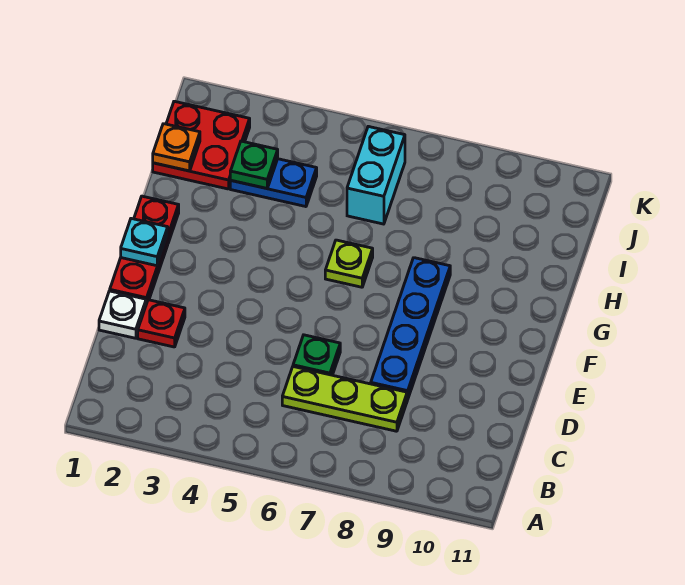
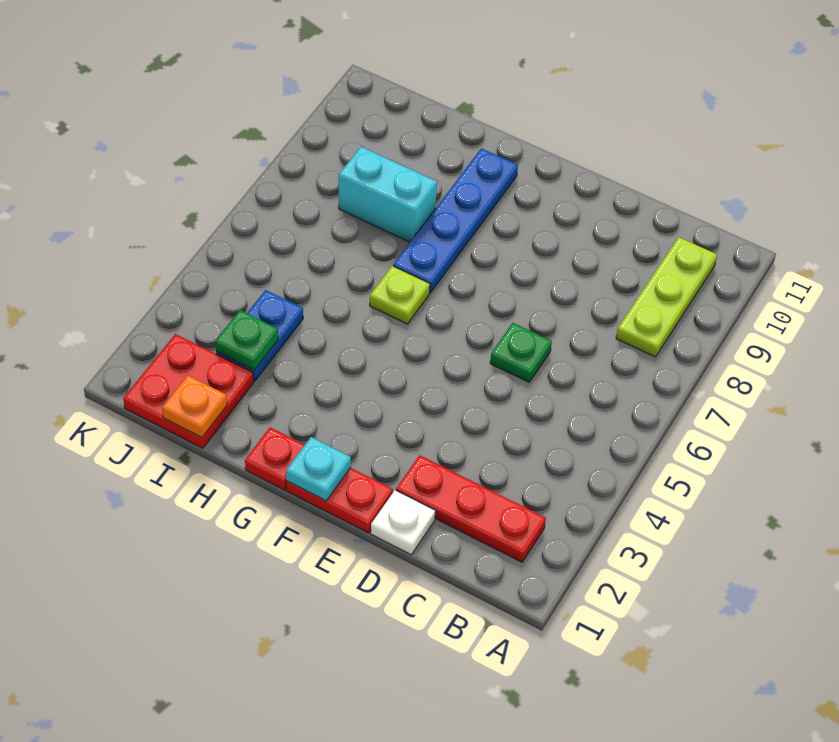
lime plate C6:C8 level 1 -> lime plate B8:B10 level 1
red plate D2 level 1 -> red plate B2:D2 level 1
blue plate D8:G8 level 1 -> blue plate G7:G10 level 1
cyan brick I6:J6 level 1 -> cyan brick H8:I8 level 1

